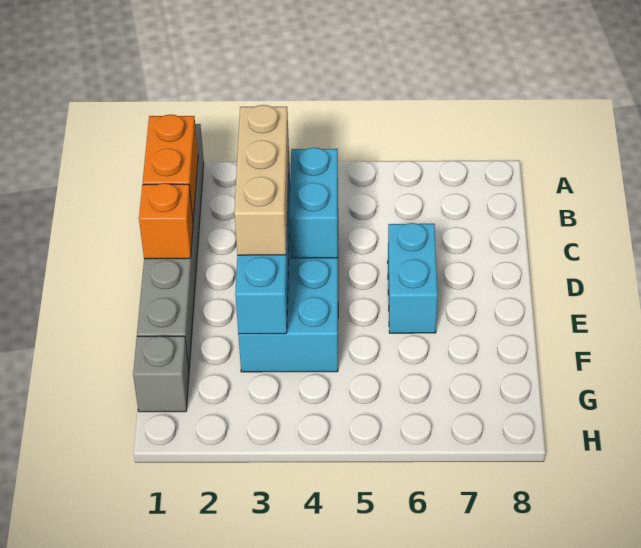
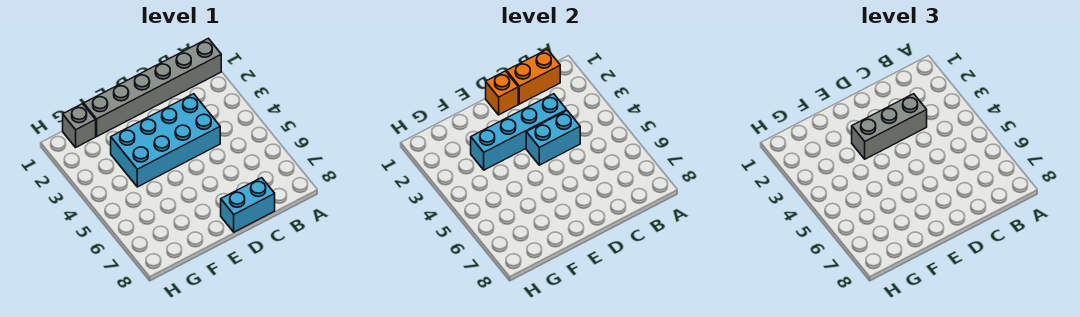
tan brick C3:E3 level 3 -> grey brick C3:E3 level 3
cyan brick D6:E6 level 1 -> cyan brick C8:D8 level 1

